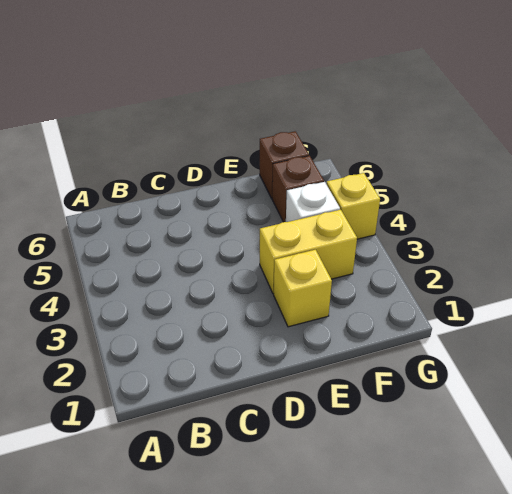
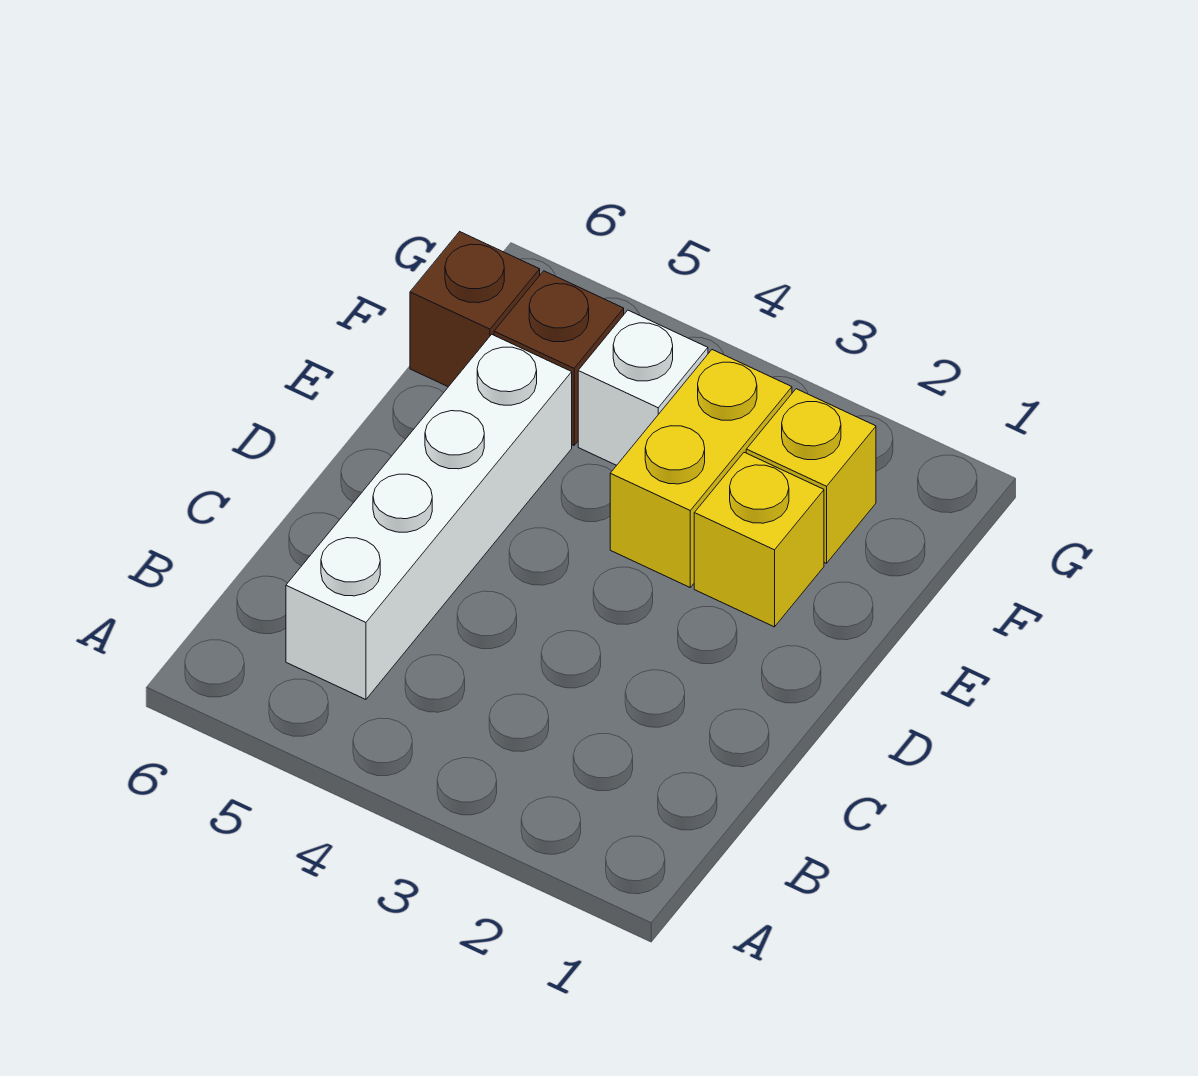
none -> white brick B5:E5 level 1
yellow brick G4 level 1 -> yellow brick F2 level 1

